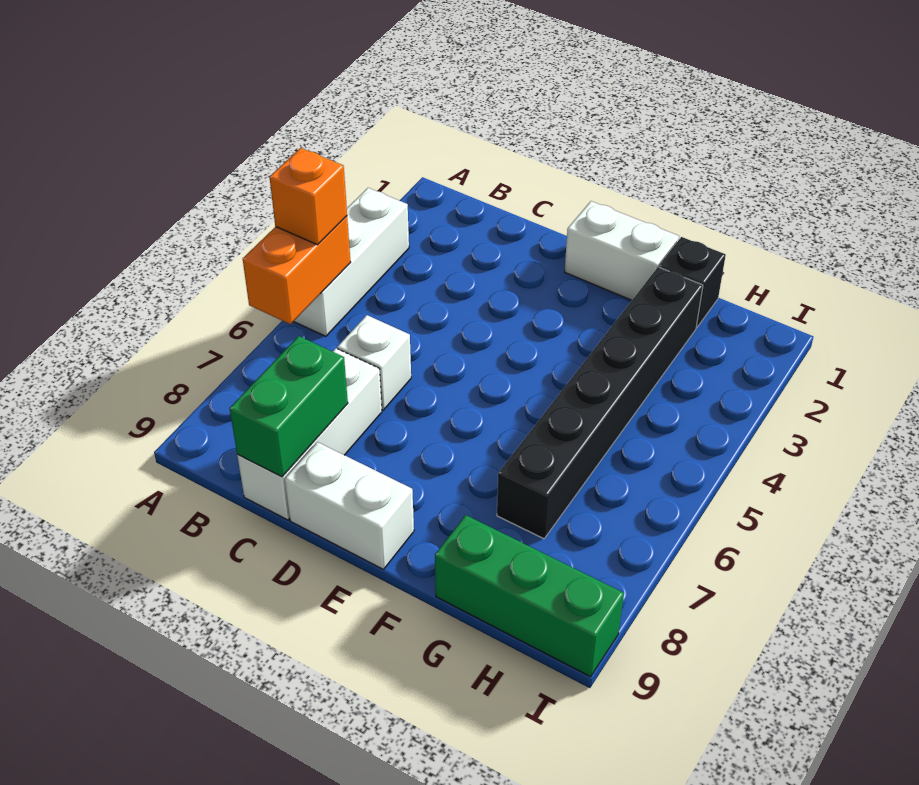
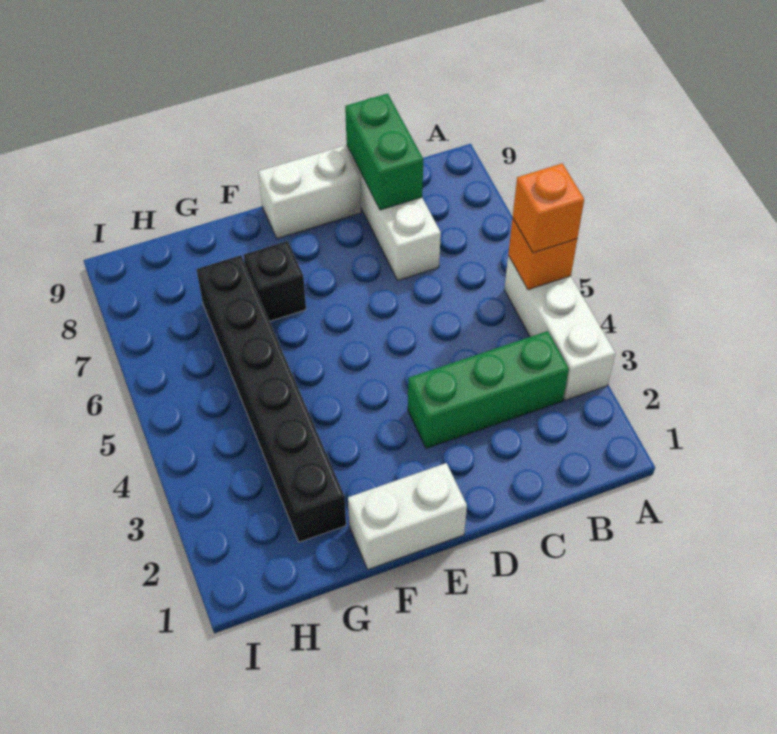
orange brick A5:A6 level 2 -> orange brick A5 level 2
white brick C6 level 1 -> none
black brick G1 level 1 -> black brick F7 level 1
green brick G9:I9 level 1 -> green brick B3:D3 level 1

